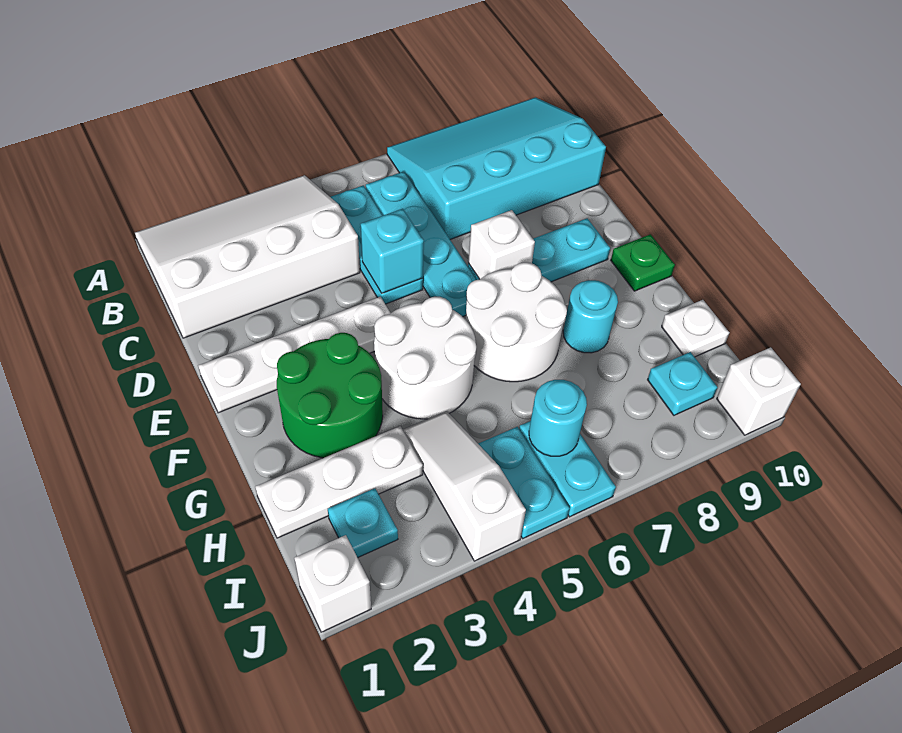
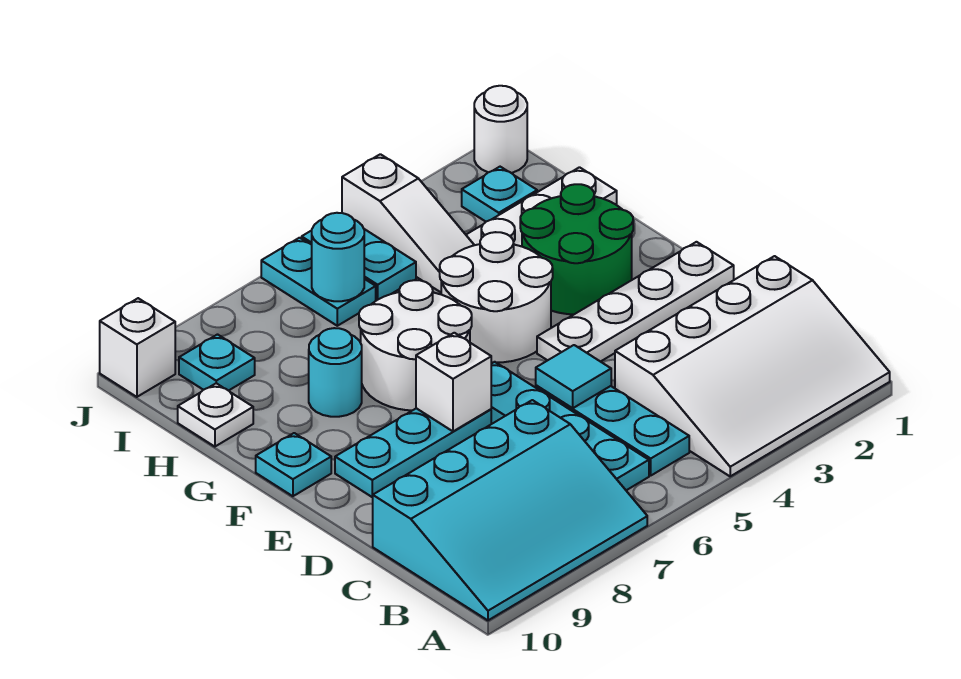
cyan brick D5 level 2 -> cyan tile D5 level 2
green plate F10 level 1 -> cyan plate F10 level 1
white brick J1 level 1 -> white round brick J1 level 1

